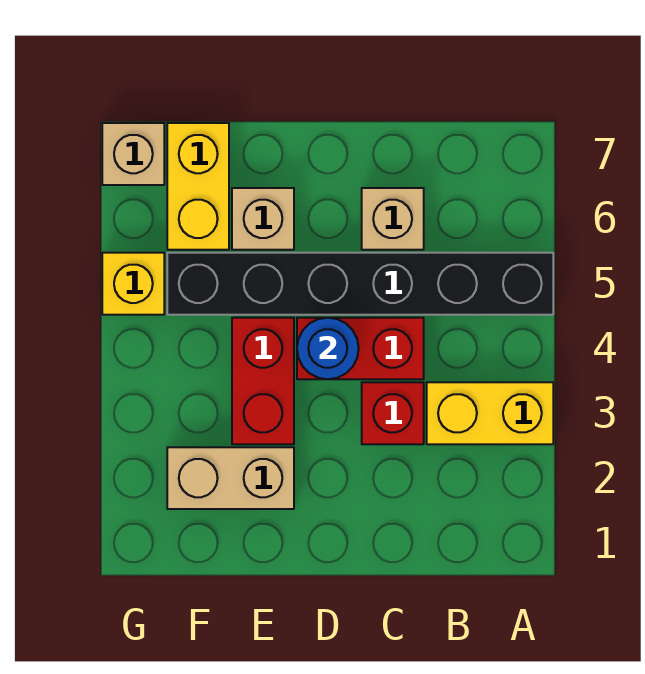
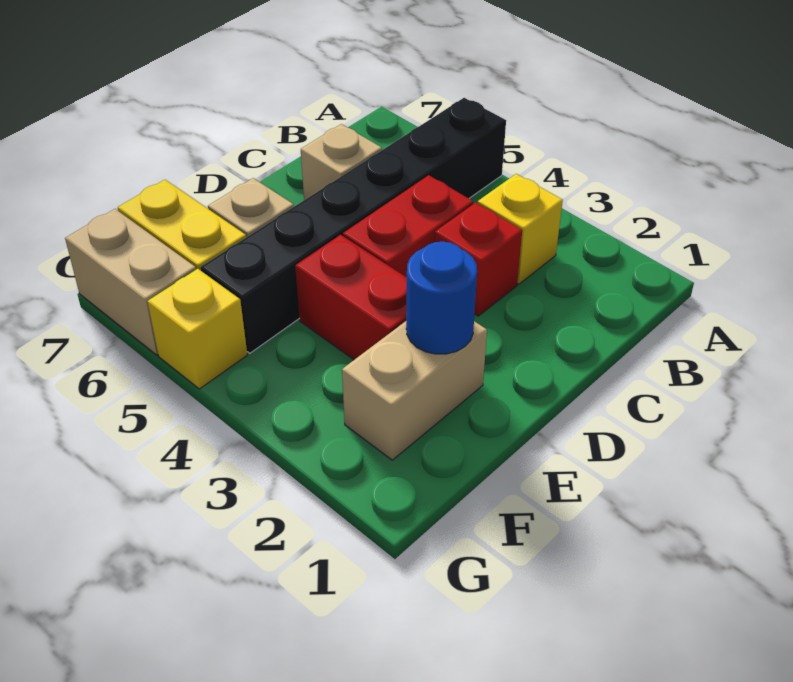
yellow brick A3:B3 level 1 -> yellow brick B3 level 1
blue round brick D4 level 2 -> blue round brick E2 level 2
tan brick G7 level 1 -> tan brick G6:G7 level 1

